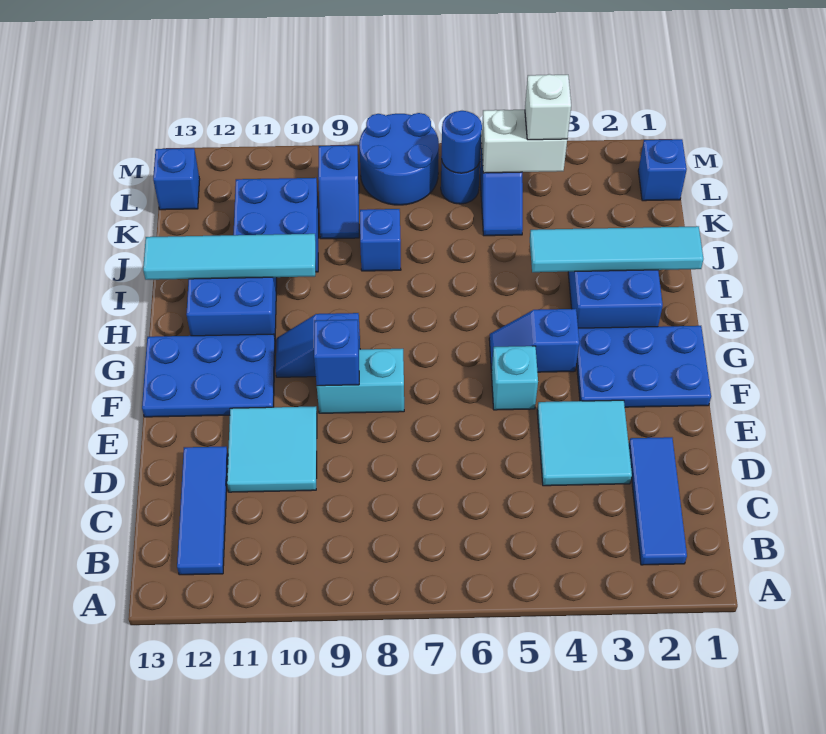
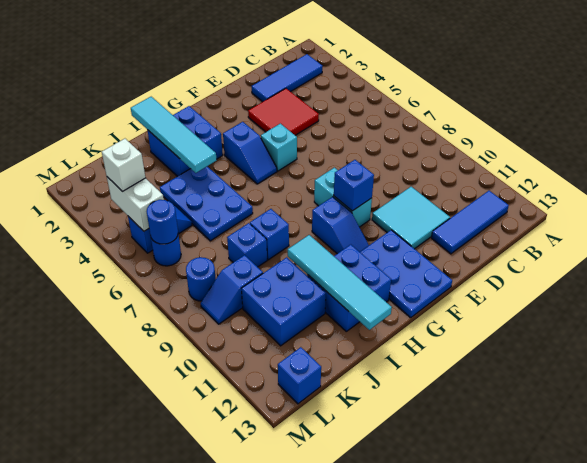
cyan tile D3:E4 level 1 -> red tile D3:E4 level 1
blue plate F1:G3 level 1 -> blue plate I4:J6 level 1
blue slope K9:L9 level 1 top L -> blue slope K9:L9 level 1 top K
blue brick L1 level 1 -> blue brick I8 level 1
blue round brick L7:M8 level 1 -> blue round brick L8 level 1

